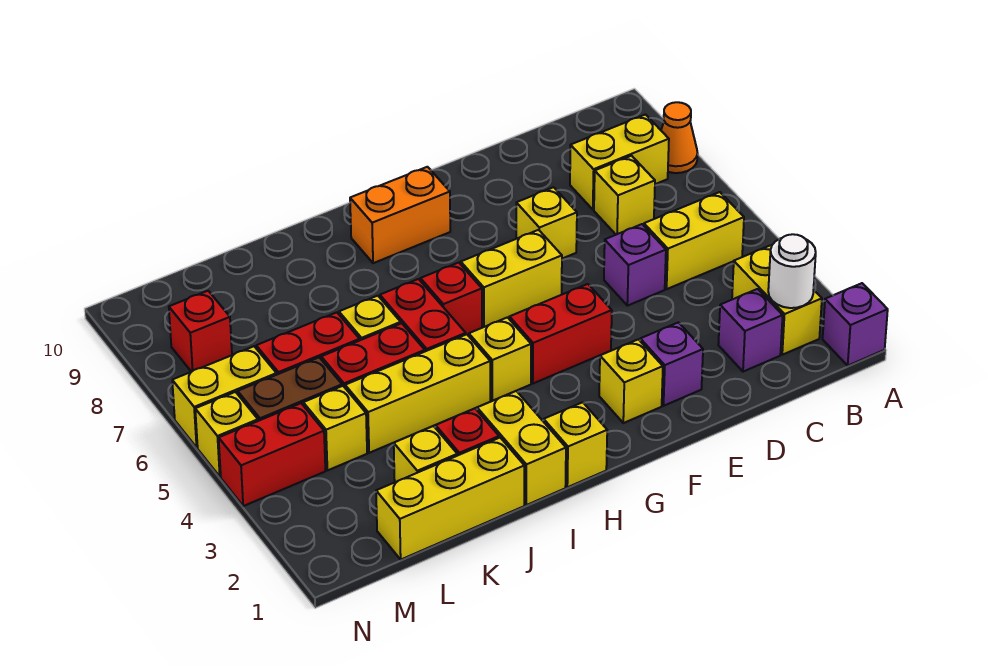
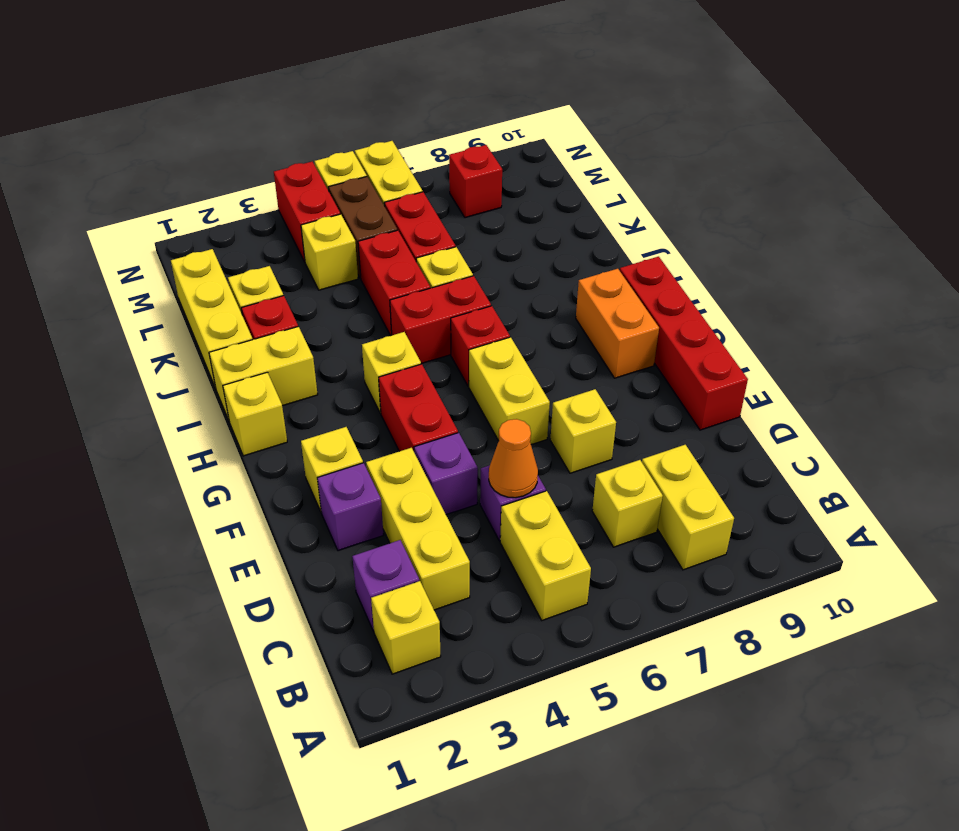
purple brick A1 level 1 -> purple brick E4 level 1
orange cone A8 level 1 -> orange cone D5 level 2
yellow brick B2:B3 level 1 -> yellow brick B2 level 1
white round brick B2 level 2 -> none
none -> red brick E10:H10 level 1
yellow brick I4:K4 level 1 -> yellow brick C3:E3 level 1

